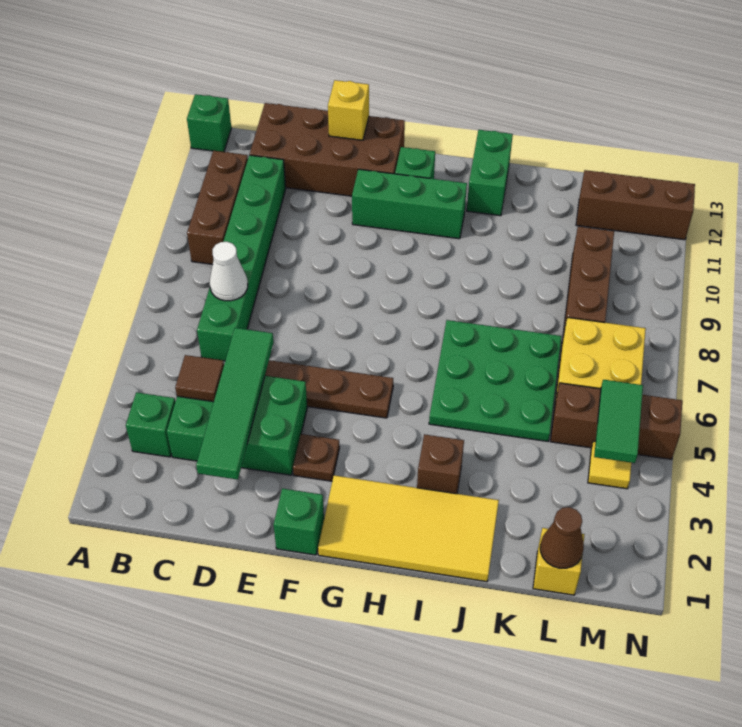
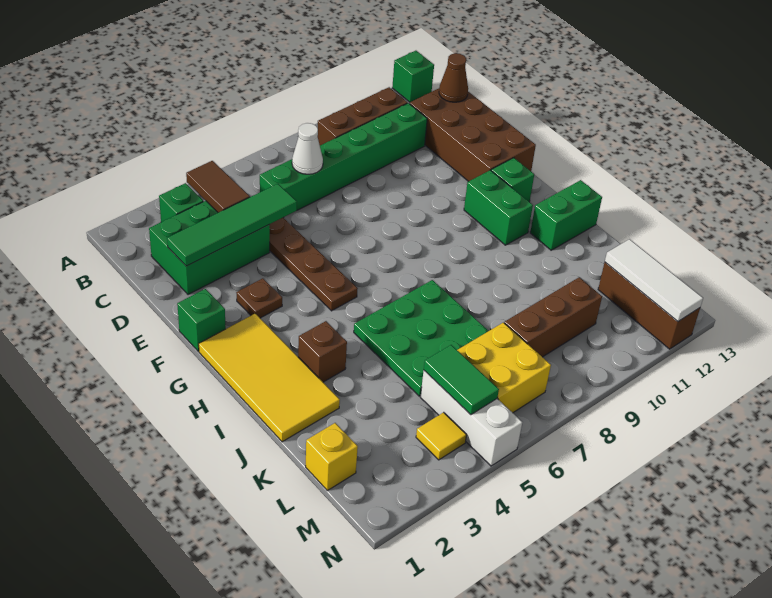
green brick C3:E4 level 1 -> green brick C2:D4 level 1
brown tile C4 level 2 -> brown tile B4:C4 level 2
yellow brick E13 level 2 -> none
green brick F11:H11 level 1 -> green brick G11:H11 level 1
brown cone L1 level 2 -> brown cone C13 level 2
brown brick L5:N5 level 1 -> white brick L5:N5 level 1
none -> white tile L12:N12 level 2
green tile M4:M5 level 2 -> green tile L5:M5 level 2

